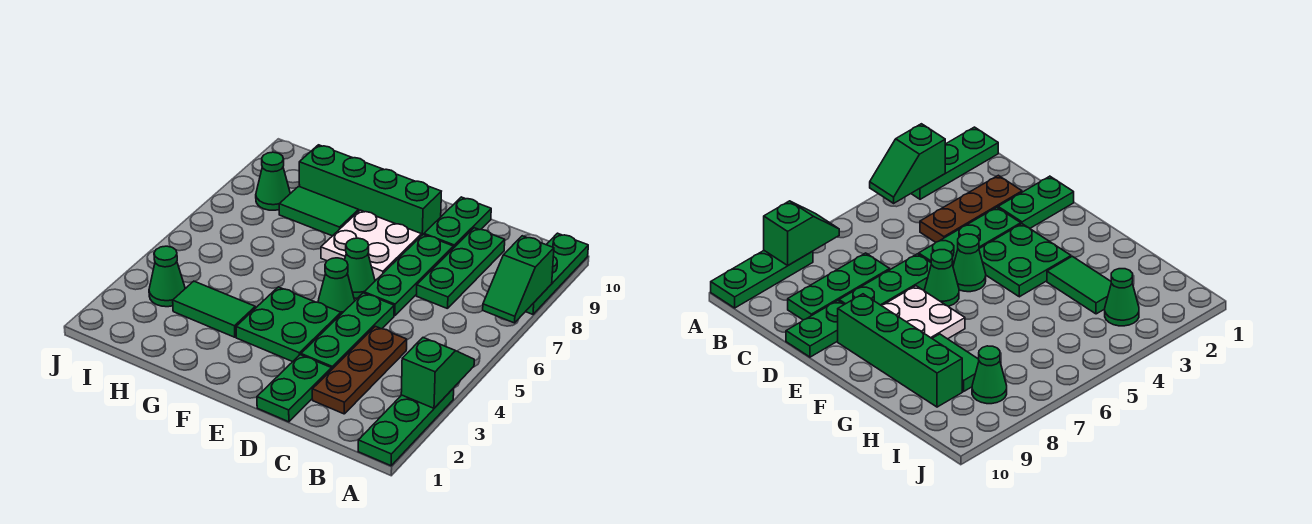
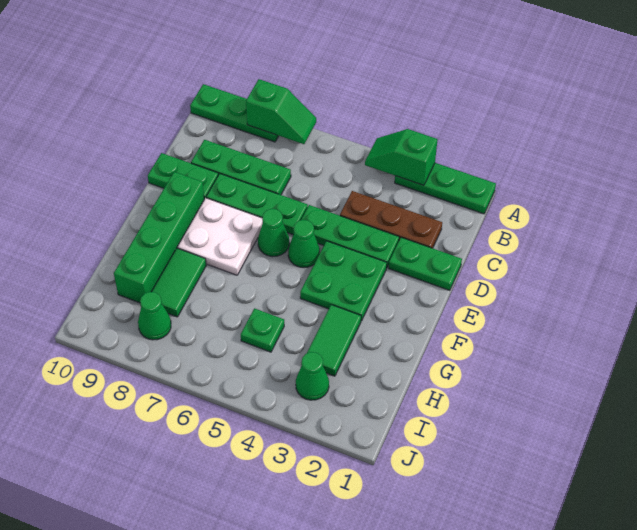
none -> green plate H5 level 1

